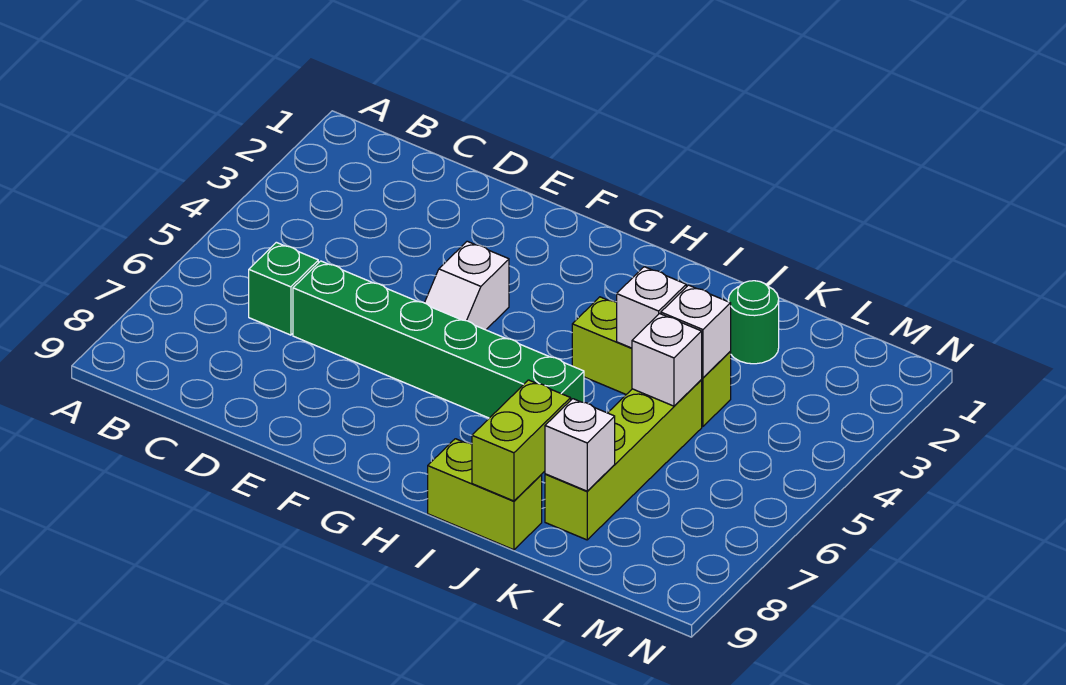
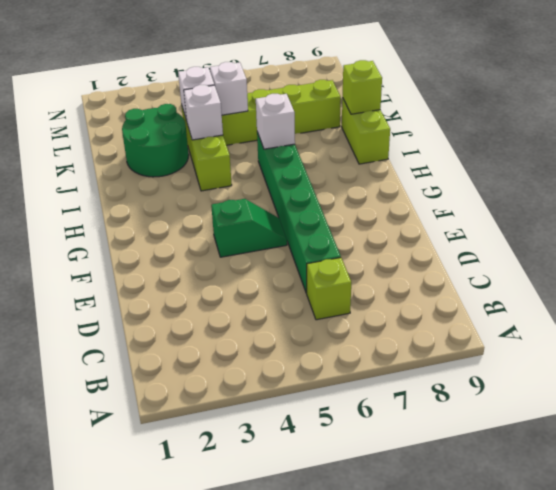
green brick C6 level 1 -> lime brick C6 level 1
white slope F4:F5 level 1 top 4 -> green slope F4:F5 level 1 top 4
lime brick J8:J9 level 2 -> lime brick J9 level 2
green round brick K2 level 1 -> green round brick J2:K3 level 1
white brick K8 level 2 -> white brick I6 level 2

